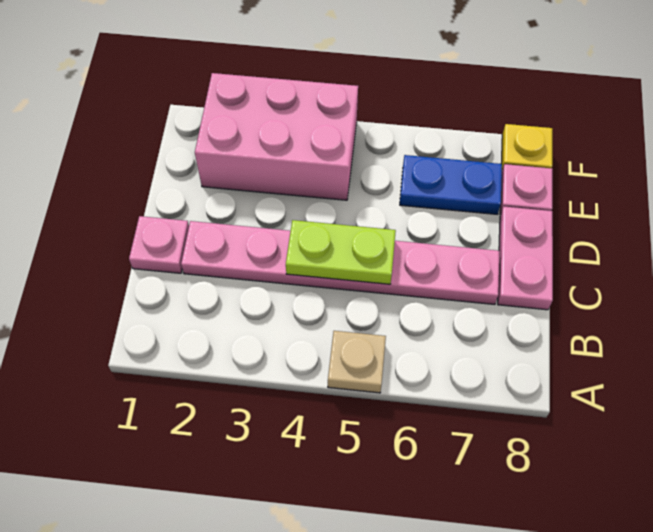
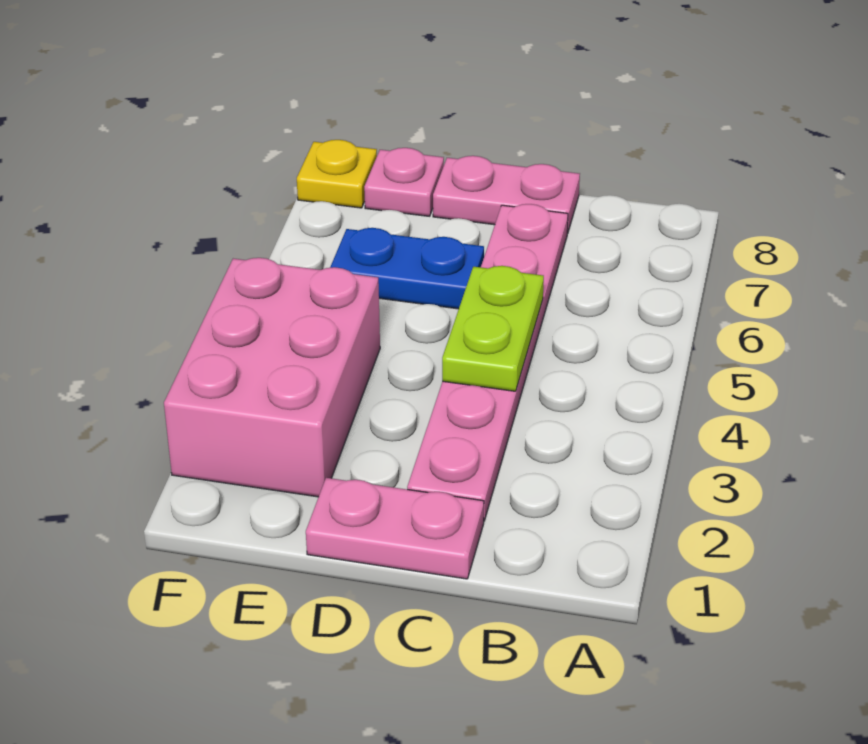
tan plate A5 level 1 -> none
pink plate C1 level 1 -> pink plate C1:D1 level 1
blue plate E6:E7 level 1 -> blue plate D6:E6 level 1

